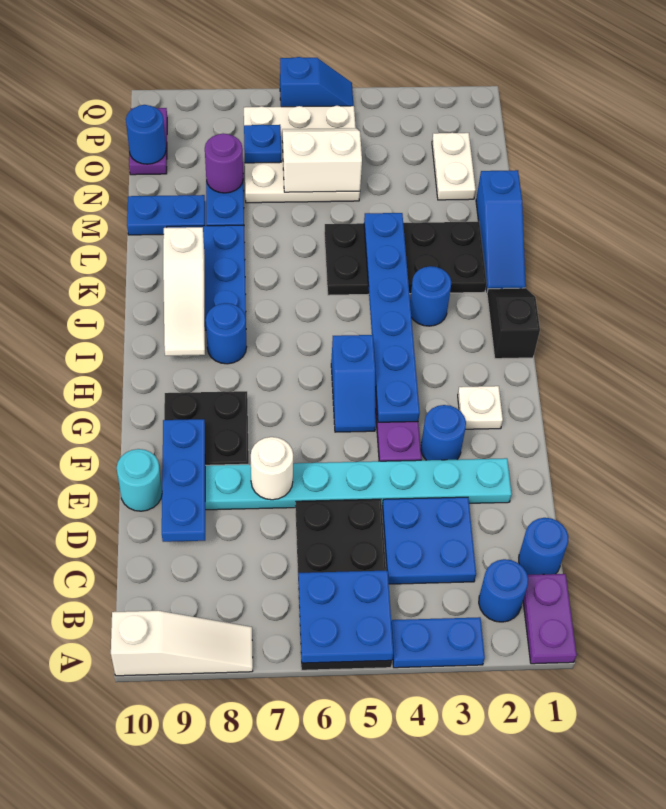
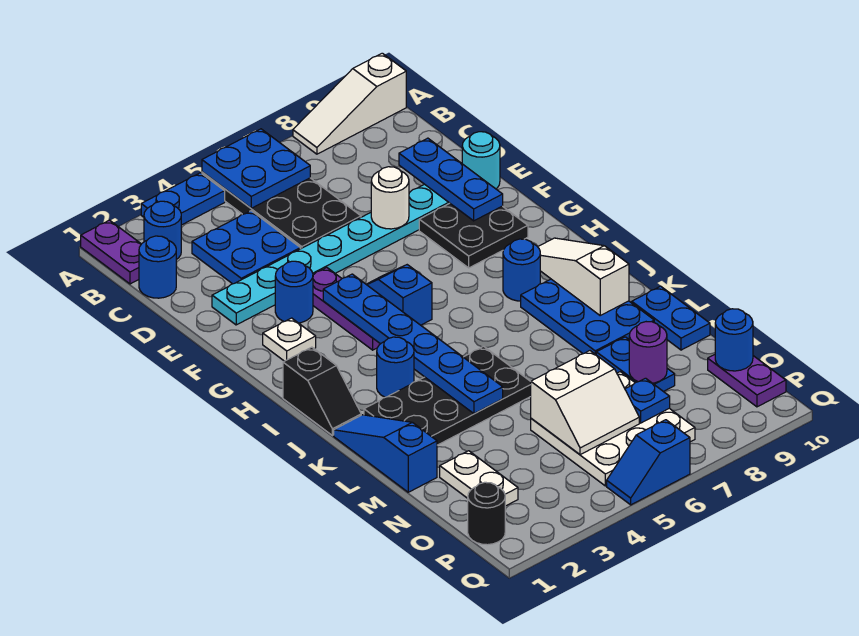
blue plate M9:M10 level 1 -> blue plate L10:M10 level 1
none -> black round brick P1 level 1

